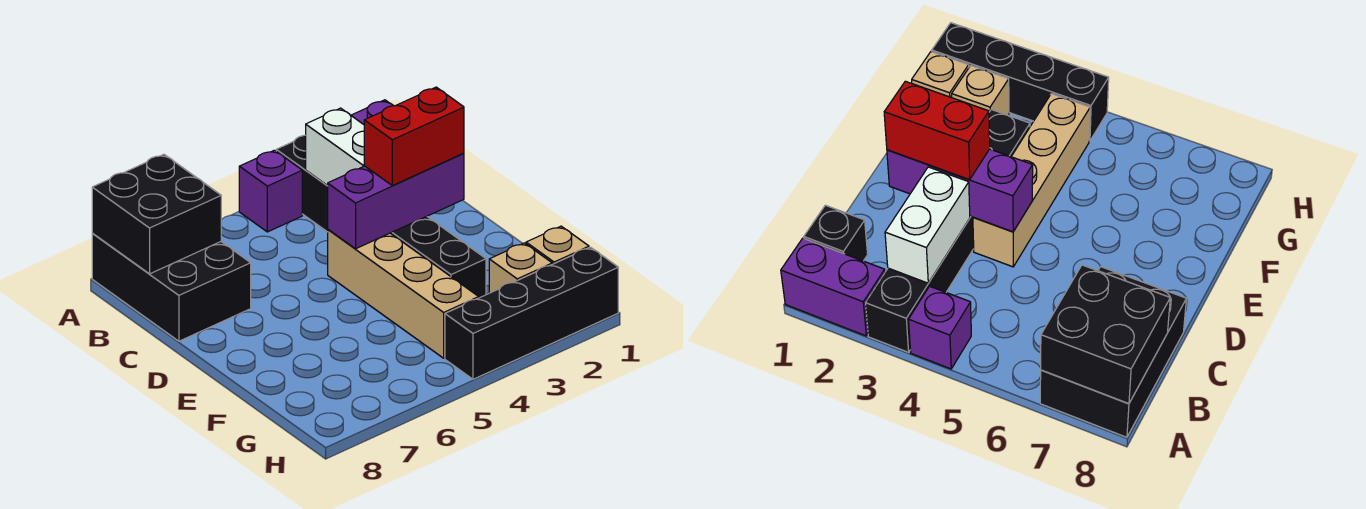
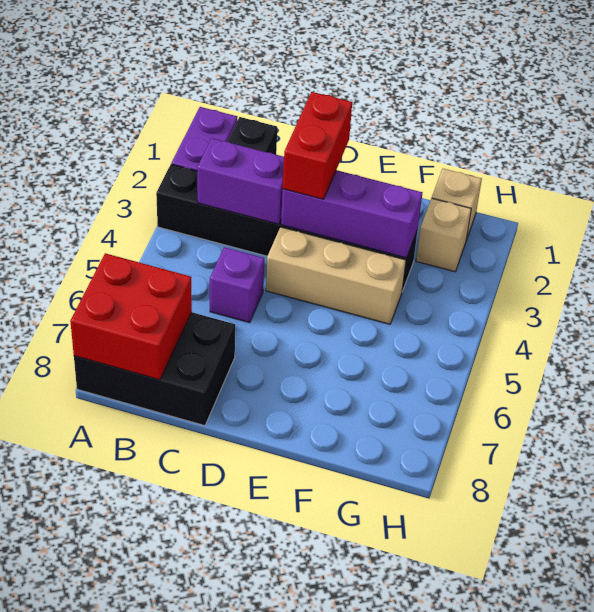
purple brick A4 level 1 -> purple brick C5 level 1
black brick A7:B8 level 2 -> red brick A7:B8 level 2
white brick B3:C3 level 2 -> purple brick B3:C3 level 2
purple brick D2:D4 level 2 -> purple brick D3:F3 level 2
tan brick D4:G4 level 1 -> tan brick D4:F4 level 1
black brick H1:H4 level 1 -> none

